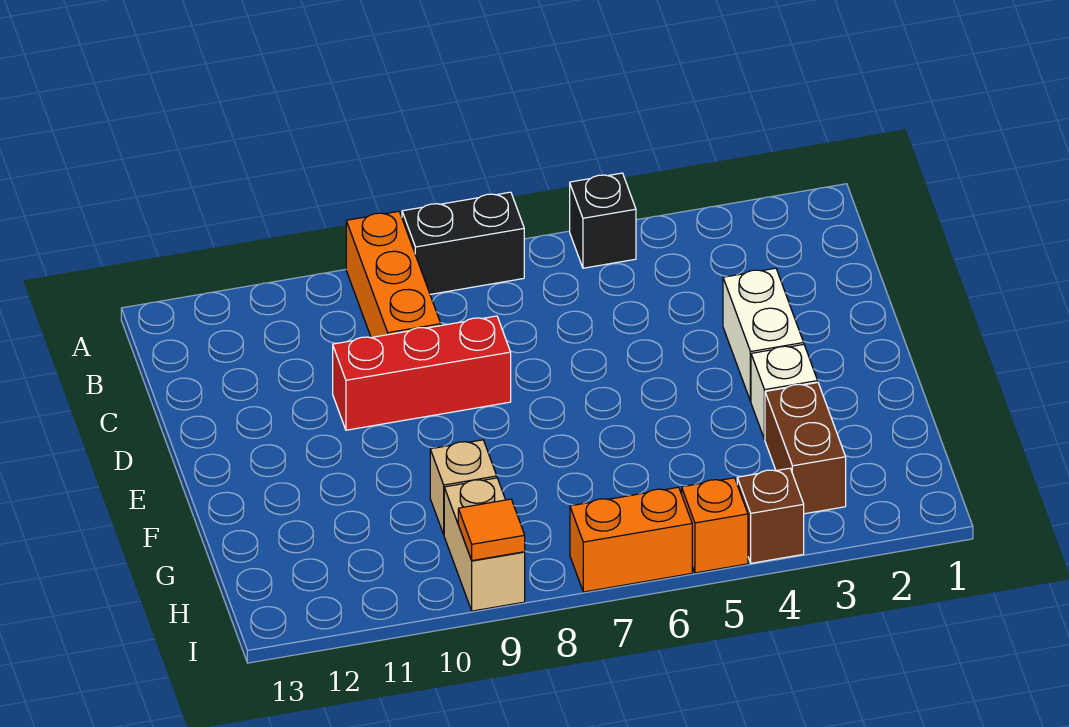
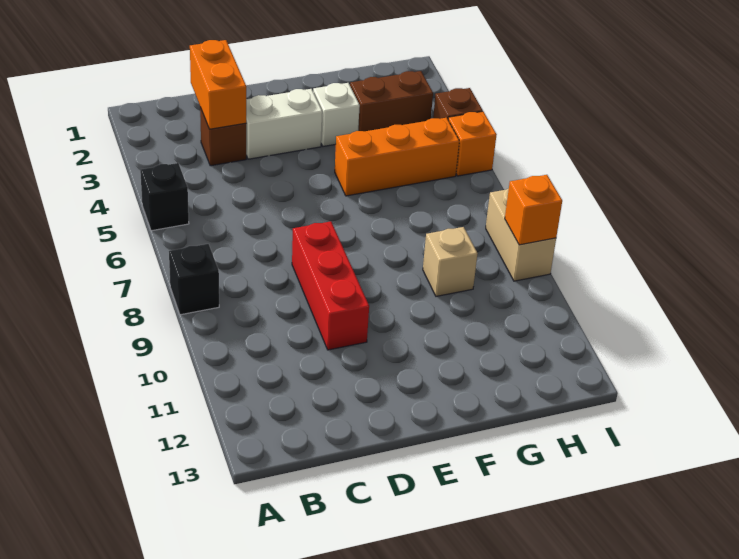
black brick A7:A8 level 1 -> black brick A8 level 1
orange brick A9:C9 level 1 -> orange brick F5:H5 level 1
none -> brown brick C3 level 1
tan brick H9:I9 level 1 -> tan brick I8:I9 level 1
orange brick I6:I7 level 1 -> orange brick C2:C3 level 2
orange tile I9 level 2 -> orange brick I9 level 2

